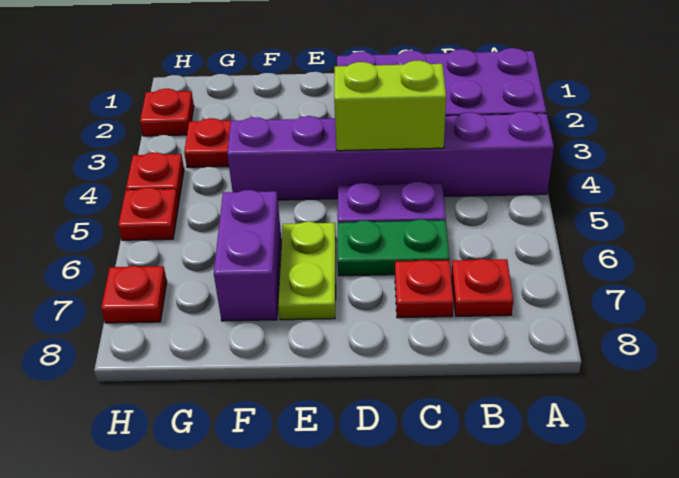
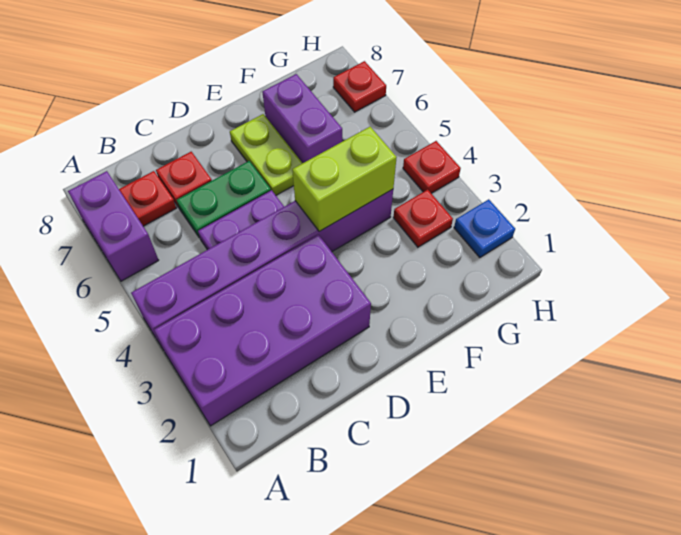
none -> purple brick A6:A7 level 1
lime brick C4:D4 level 2 -> lime brick E4:F4 level 2
red plate H2 level 1 -> blue plate H2 level 1
red plate H5 level 1 -> none

